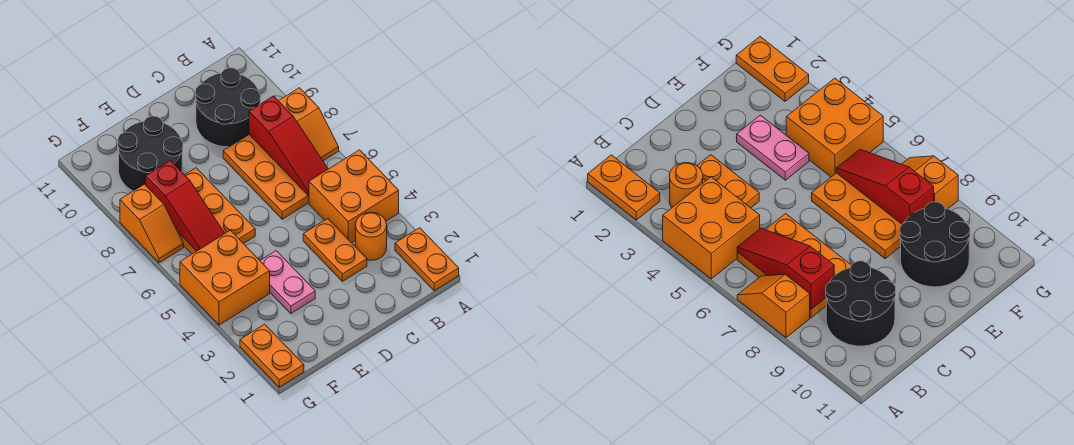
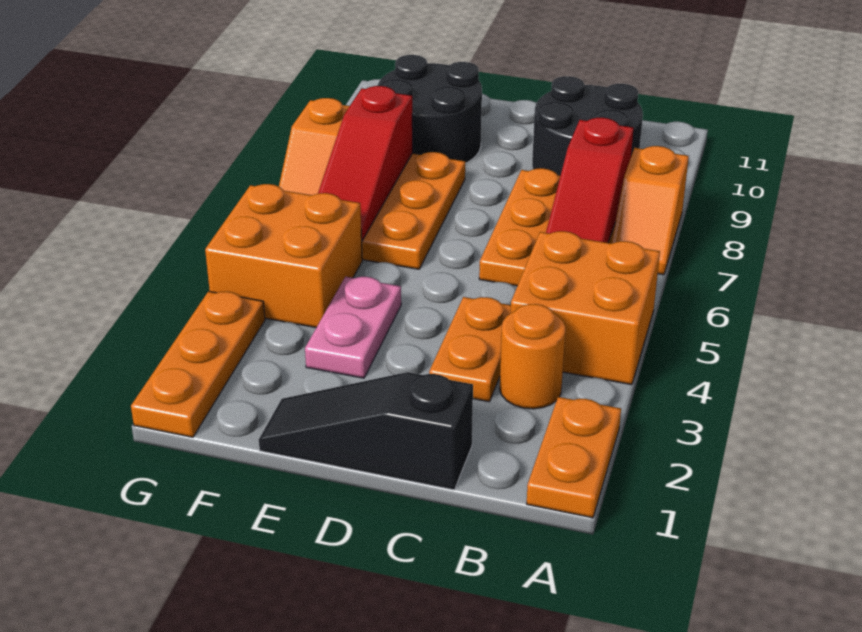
none -> black slope C1:E1 level 1 top C
orange plate G1:G2 level 1 -> orange plate G1:G3 level 1

